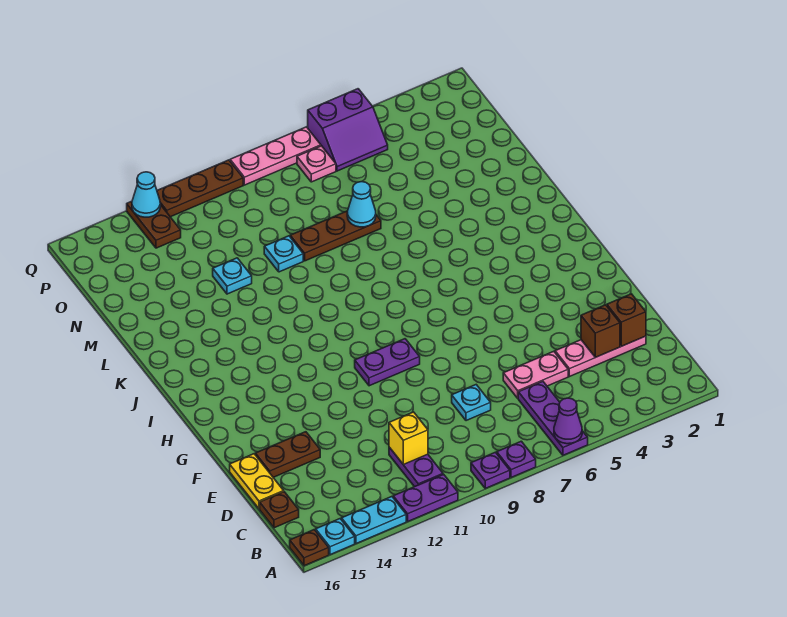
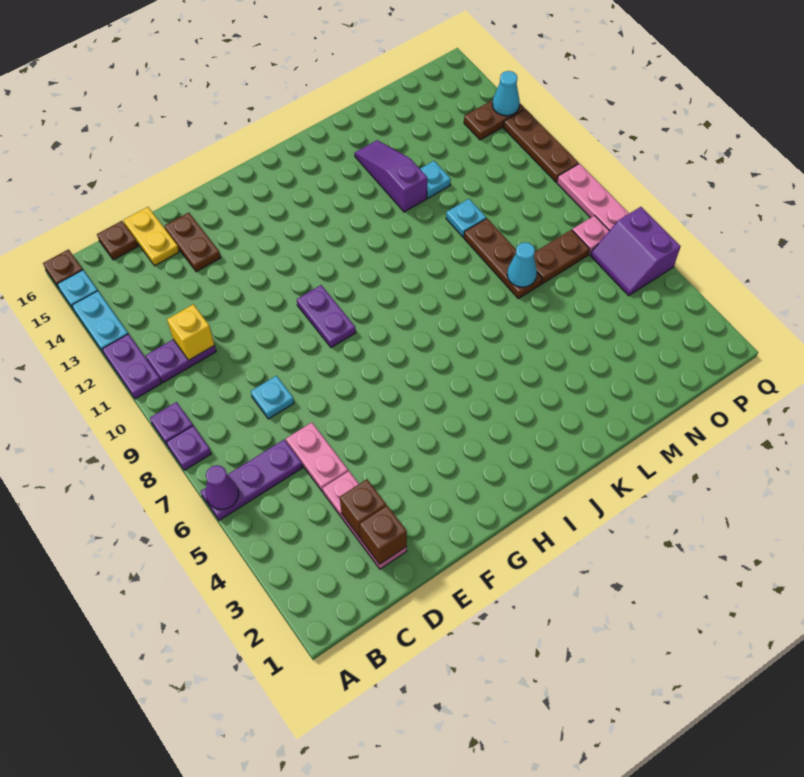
yellow plate D16:E16 level 1 -> yellow plate D15:D16 level 1
none -> purple slope L12:L14 level 1 top 12
none -> brown plate N7:O7 level 1

